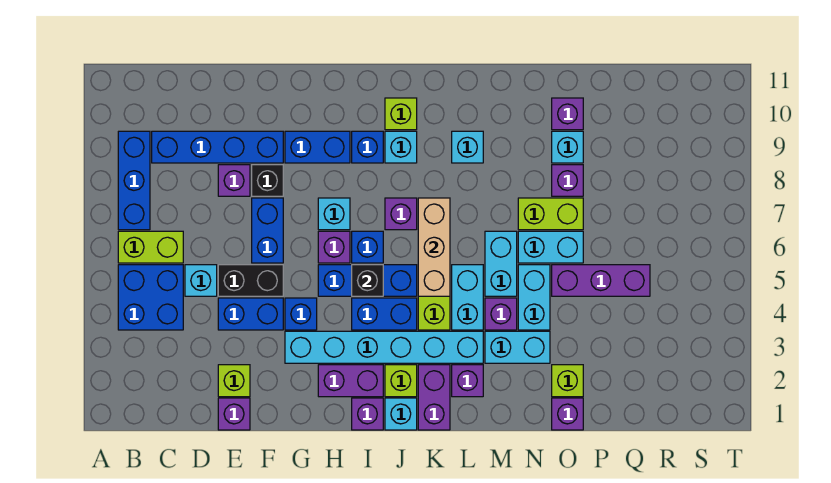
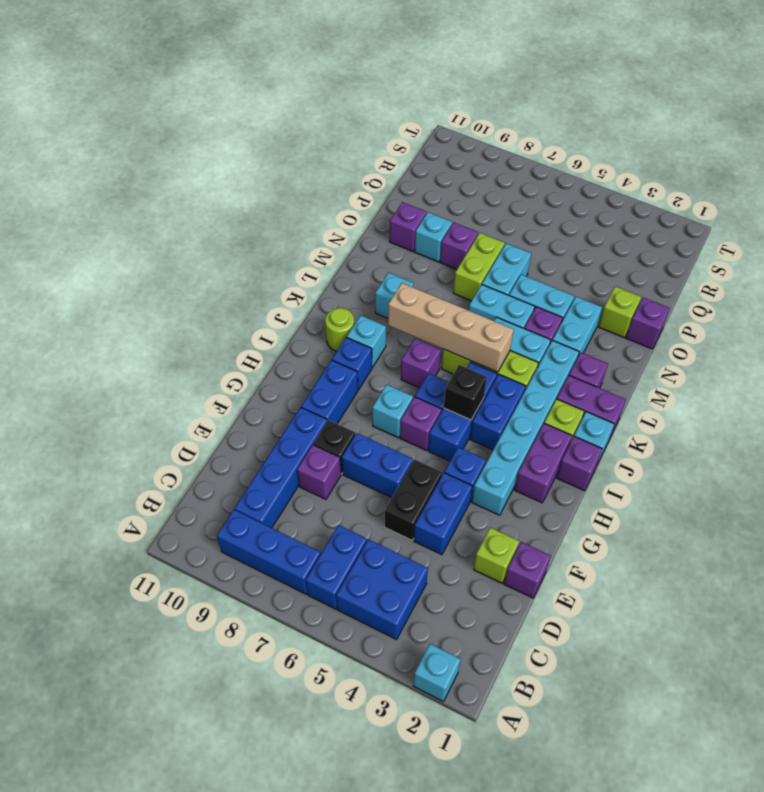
lime brick B6:C6 level 1 -> blue brick B6:C6 level 1
cyan brick D5 level 1 -> cyan brick A2 level 1
lime brick J10 level 1 -> lime round brick J10 level 1
tan brick K5:K7 level 2 -> tan brick K5:K8 level 2
purple brick O5:Q5 level 1 -> none

